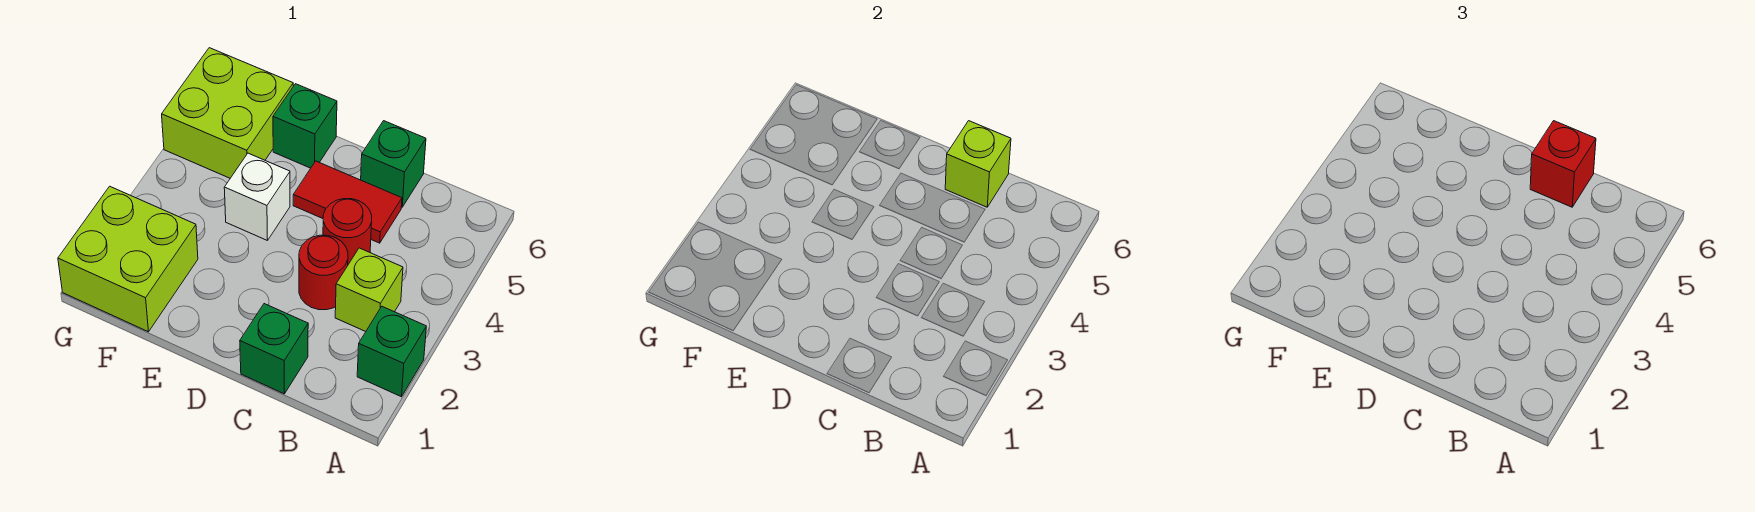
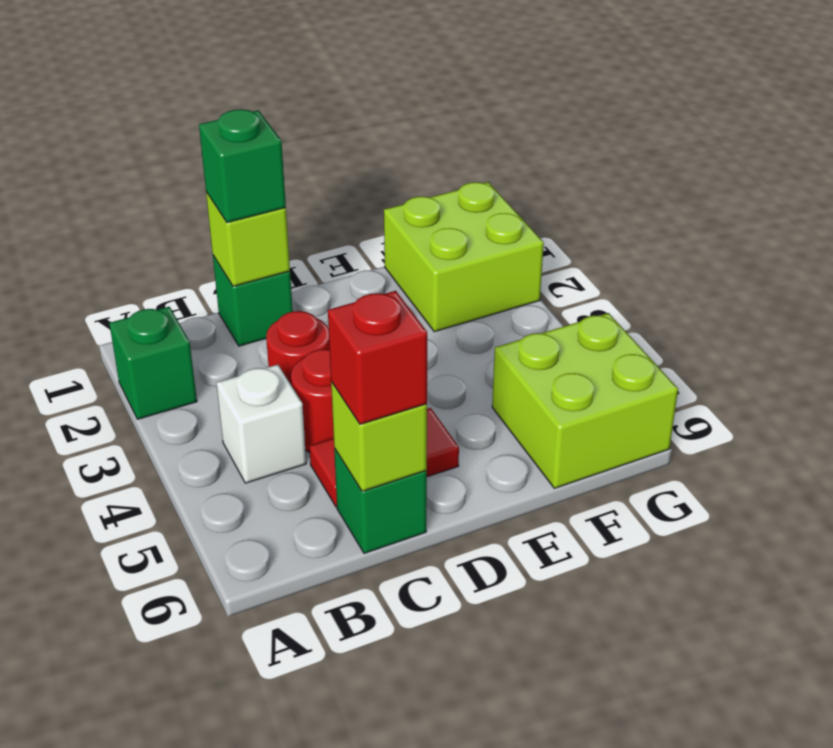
lime brick B3 level 1 -> lime brick C1 level 2
white brick E4 level 1 -> white brick B4 level 1
green brick E6 level 1 -> green brick C1 level 3

